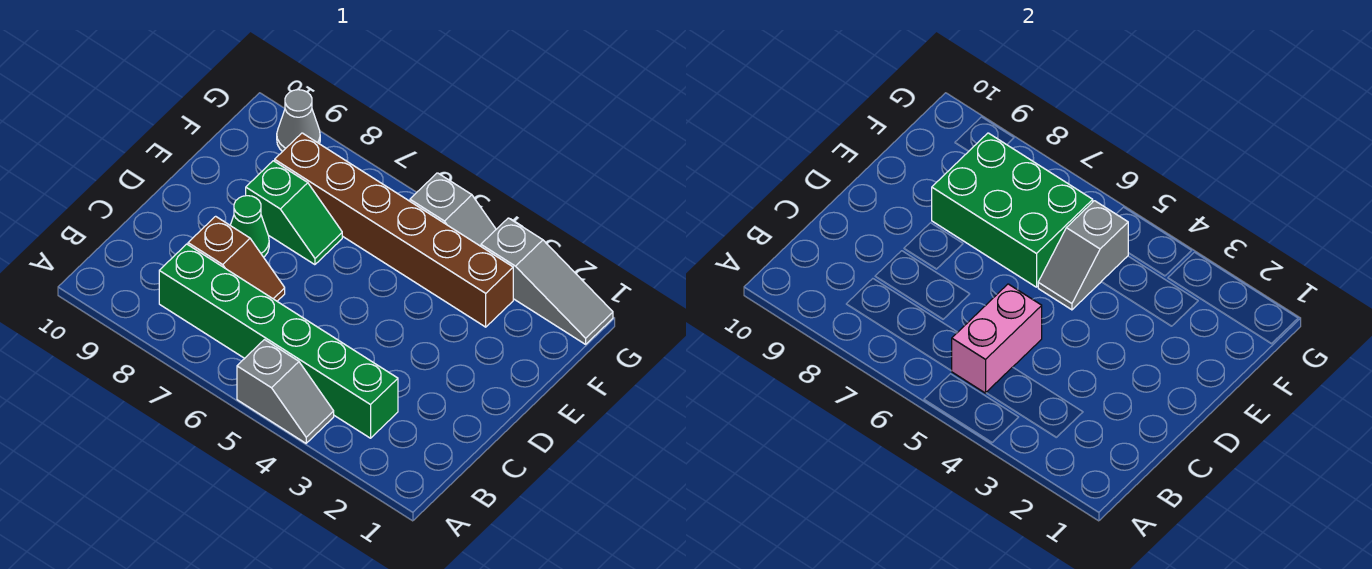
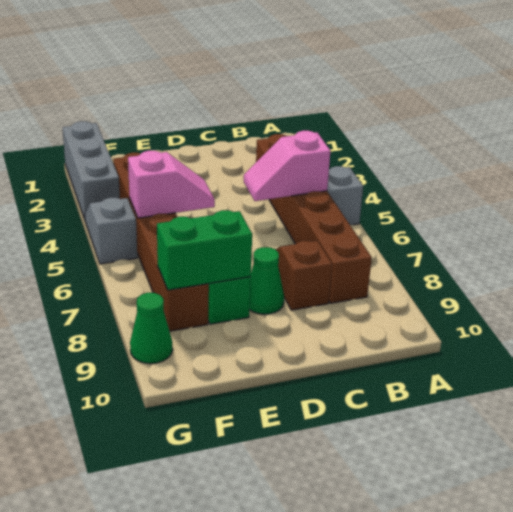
green brick B3:B8 level 1 -> brown brick B3:B8 level 1
pink brick B5:C5 level 2 -> pink slope B5:C5 level 2 top B
grey slope E5:F5 level 2 top F -> pink slope E5:F5 level 2 top F
green brick E6:F8 level 2 -> green brick E8:F8 level 2
grey slope G1:G3 level 1 top 3 -> grey brick G1:G3 level 1
grey cone G9 level 1 -> green cone G9 level 1

